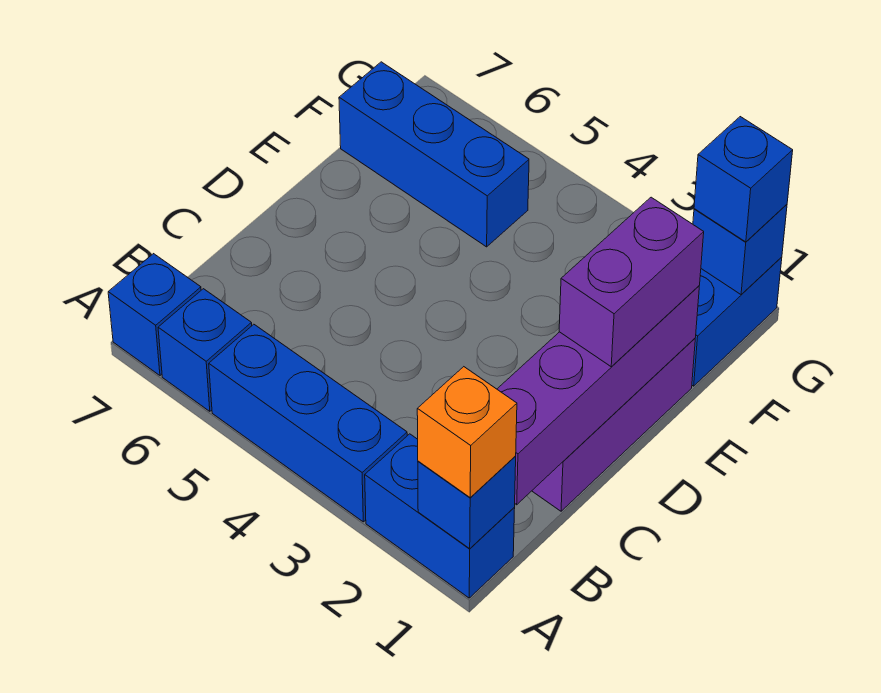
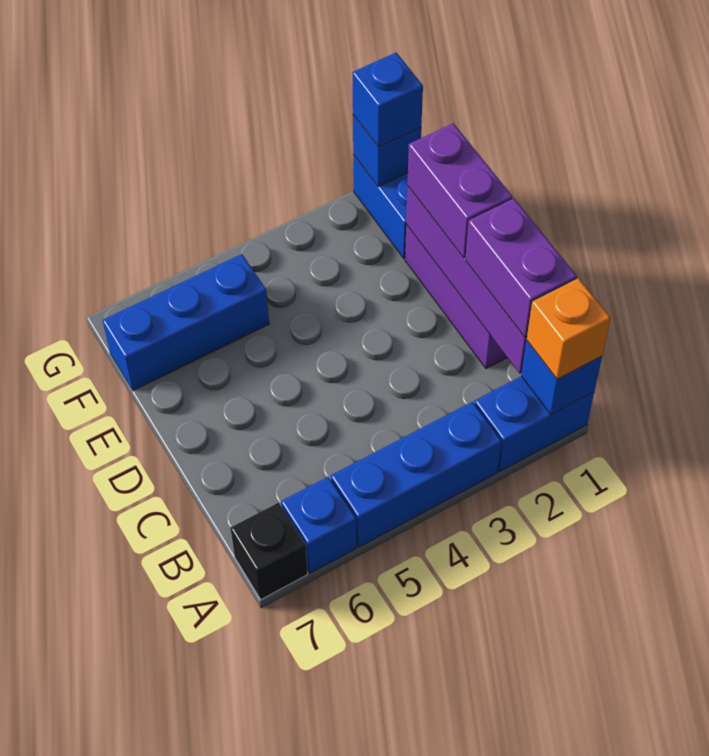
blue brick A7 level 1 -> black brick A7 level 1
none -> purple brick B1:C1 level 3

